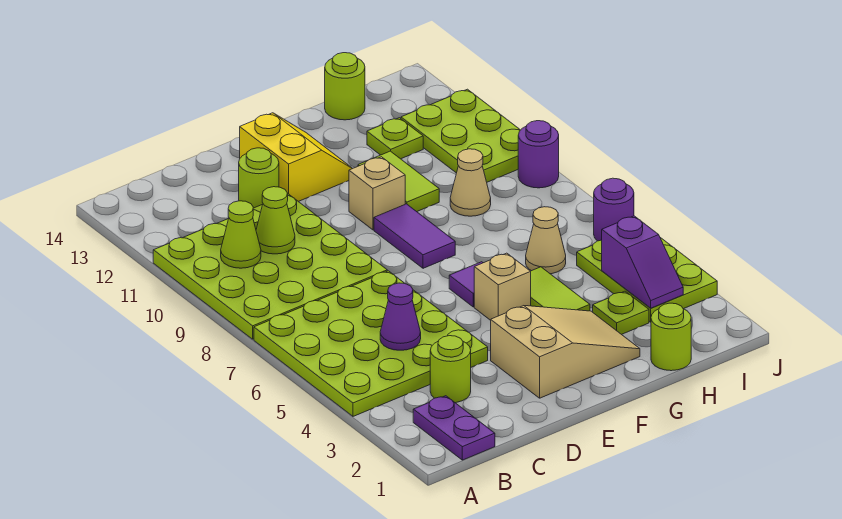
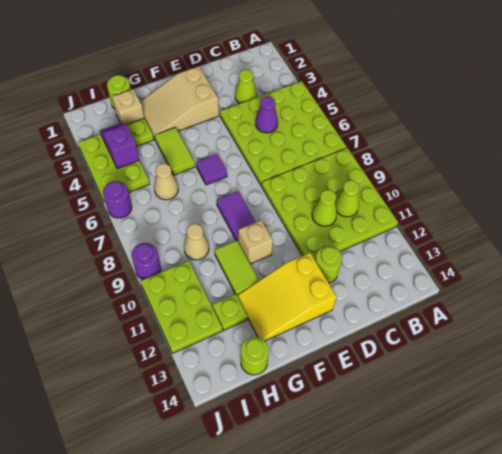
purple plate B1:B2 level 1 -> none
lime round brick C3 level 1 -> lime cone C3 level 1
yellow slope E12:F13 level 1 top E -> yellow slope E12:G13 level 1 top E
tan brick F5 level 1 -> tan brick H2 level 1

